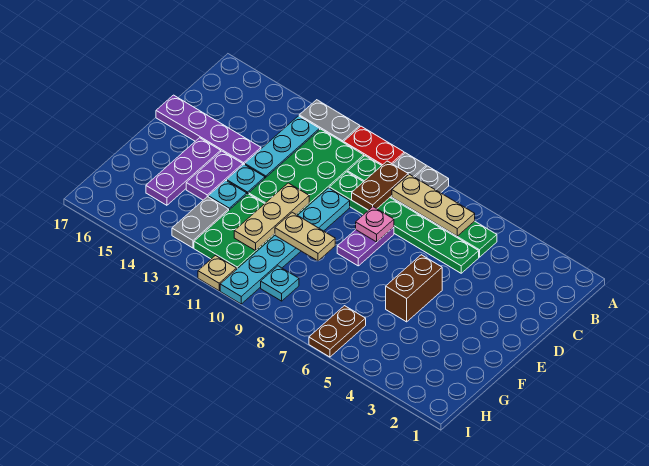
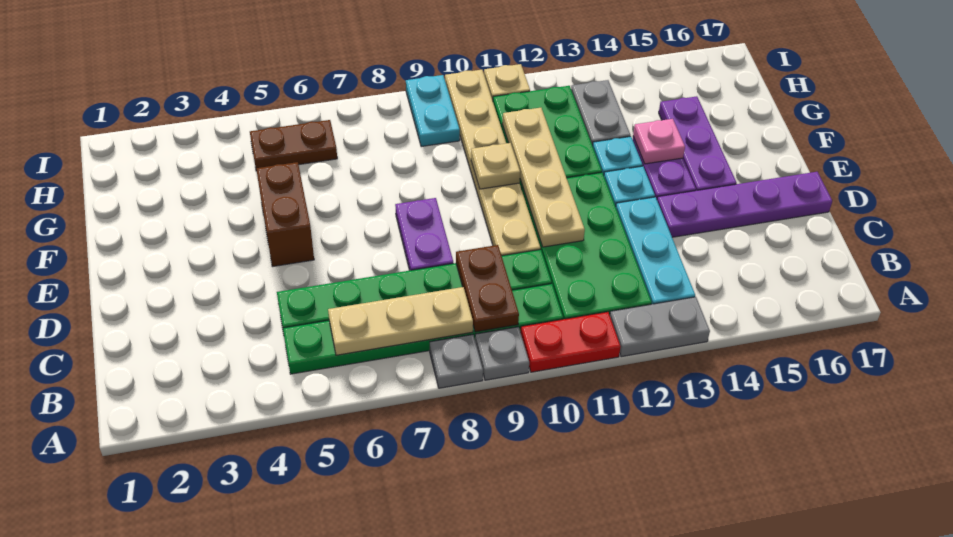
pink plate D8 level 2 -> pink plate F14 level 2
cyan plate D10:I10 level 1 -> tan plate D10:I10 level 1
tan plate E11:G11 level 2 -> tan plate D11:G11 level 2
tan plate F9:F10 level 2 -> tan plate F10 level 2
brown plate H6:I6 level 1 -> brown plate H5:H6 level 1
cyan plate H9 level 1 -> cyan plate H9:I9 level 1

